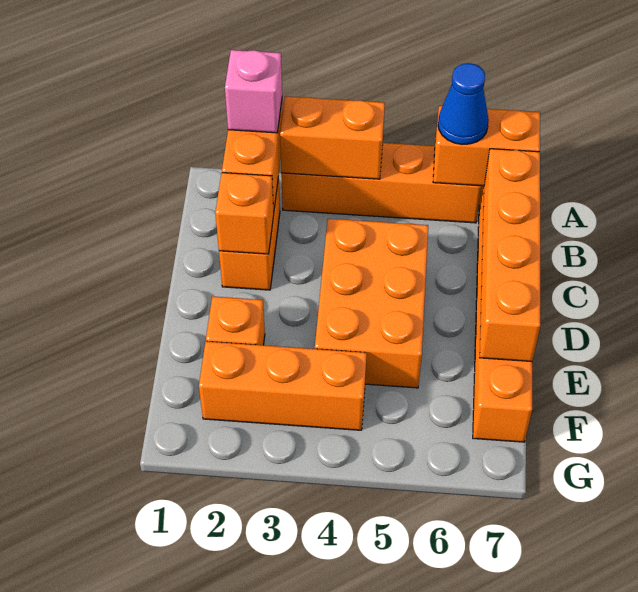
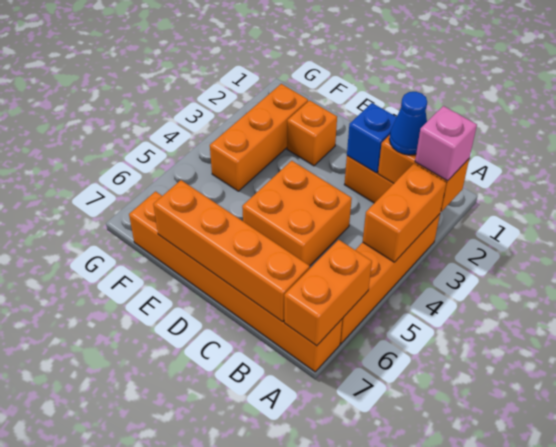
blue cone A6 level 3 -> blue cone B2 level 3
orange brick C2 level 2 -> blue brick C2 level 2
orange brick C4:E5 level 1 -> orange brick C4:D5 level 1

